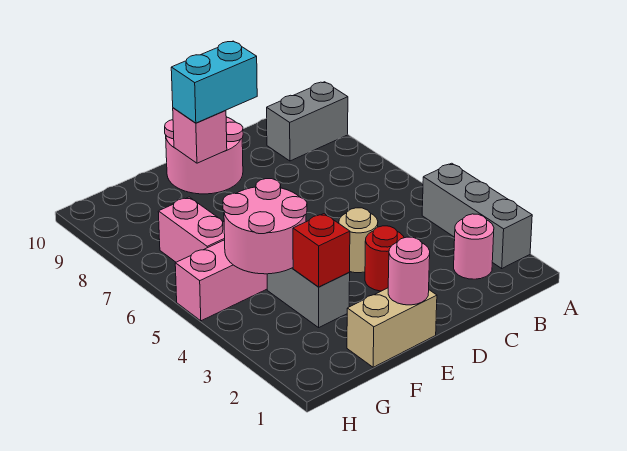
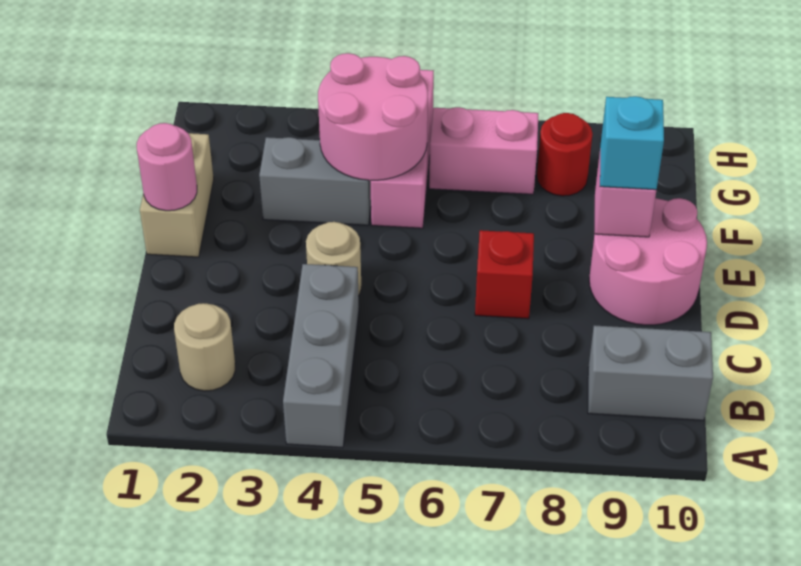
grey brick A2:A4 level 1 -> grey brick A4:C4 level 1
grey brick A9:B9 level 1 -> grey brick B9:B10 level 1
pink round brick B2 level 1 -> tan round brick B2 level 1
red round brick D3 level 1 -> red round brick G8 level 1
cyan brick D9:E9 level 3 -> cyan brick E9 level 3
red brick F3 level 2 -> red brick D7 level 1

